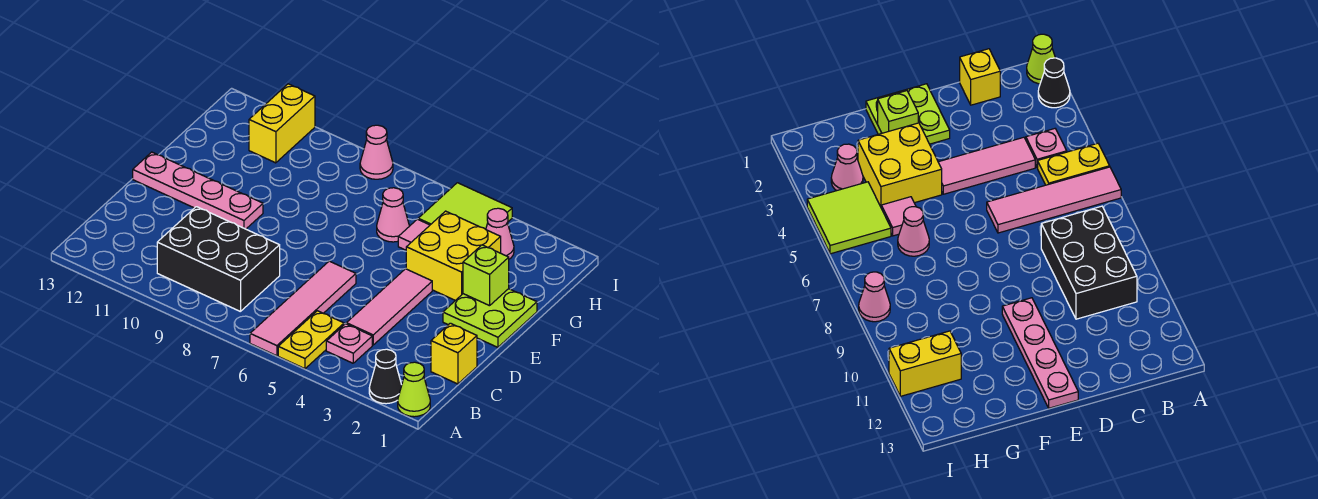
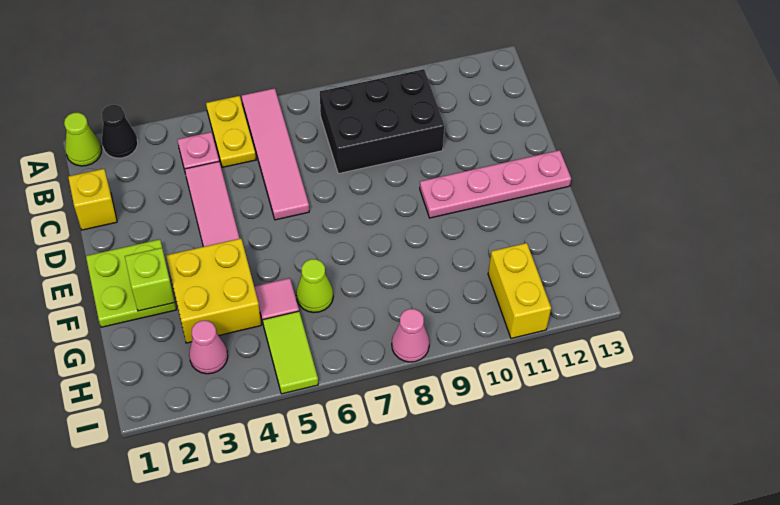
pink cone G6 level 1 -> lime cone G6 level 1
lime tile H4:I5 level 1 -> lime tile H5:I5 level 1

